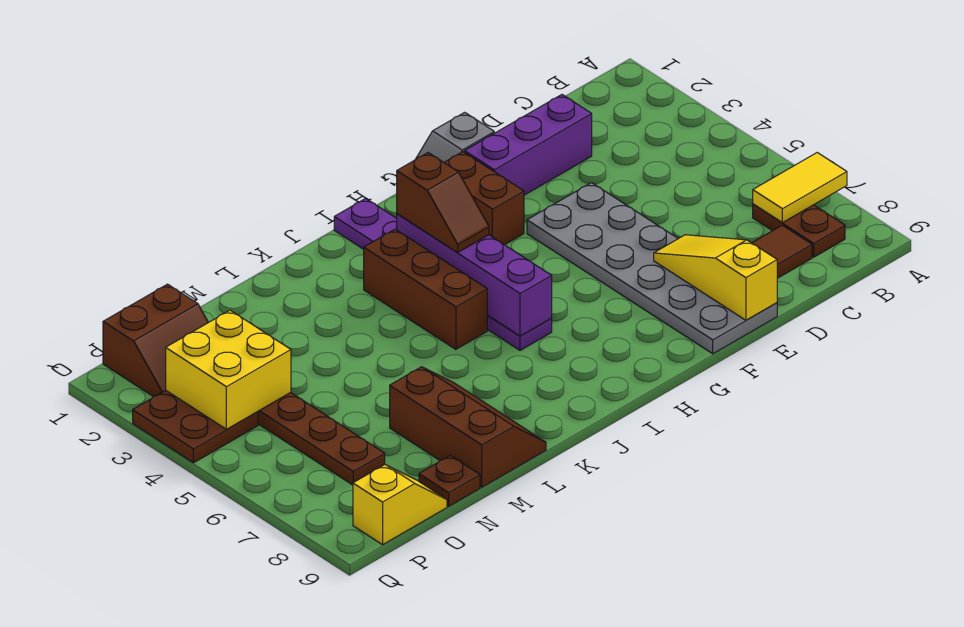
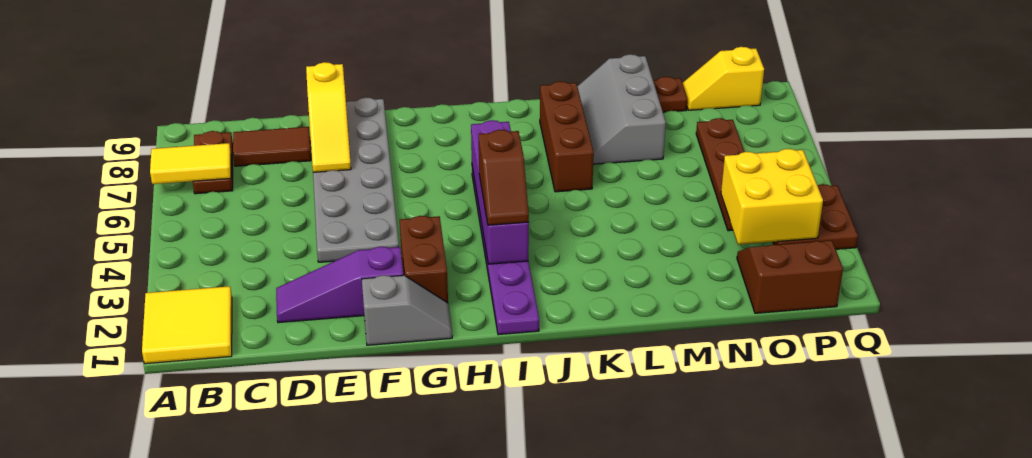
none -> yellow tile A1:B2 level 1
purple brick D2:F2 level 1 -> purple slope D2:F2 level 1 top F
brown slope I3:I4 level 3 top 3 -> brown slope I3:I4 level 3 top 4
brown brick J3:J5 level 1 -> brown brick K6:K8 level 1
brown slope L7:M9 level 1 top M -> grey slope L7:M9 level 1 top M

